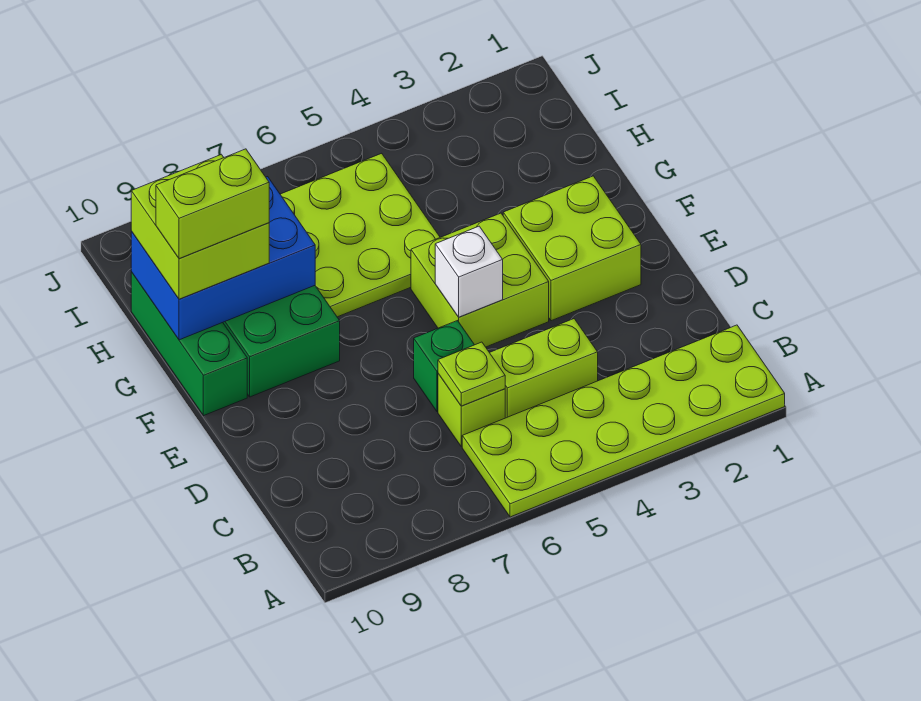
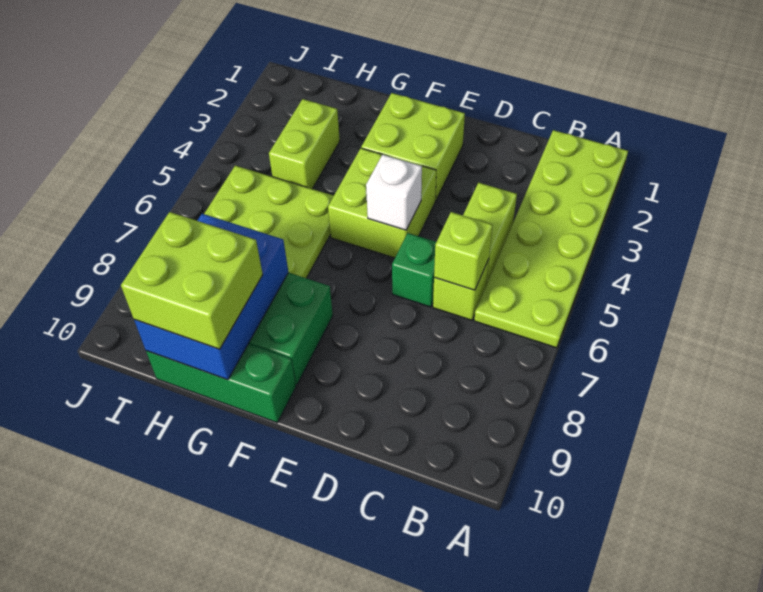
lime plate C6 level 2 -> lime brick C6 level 2
lime brick G9:G10 level 4 -> lime brick H3:H4 level 1

